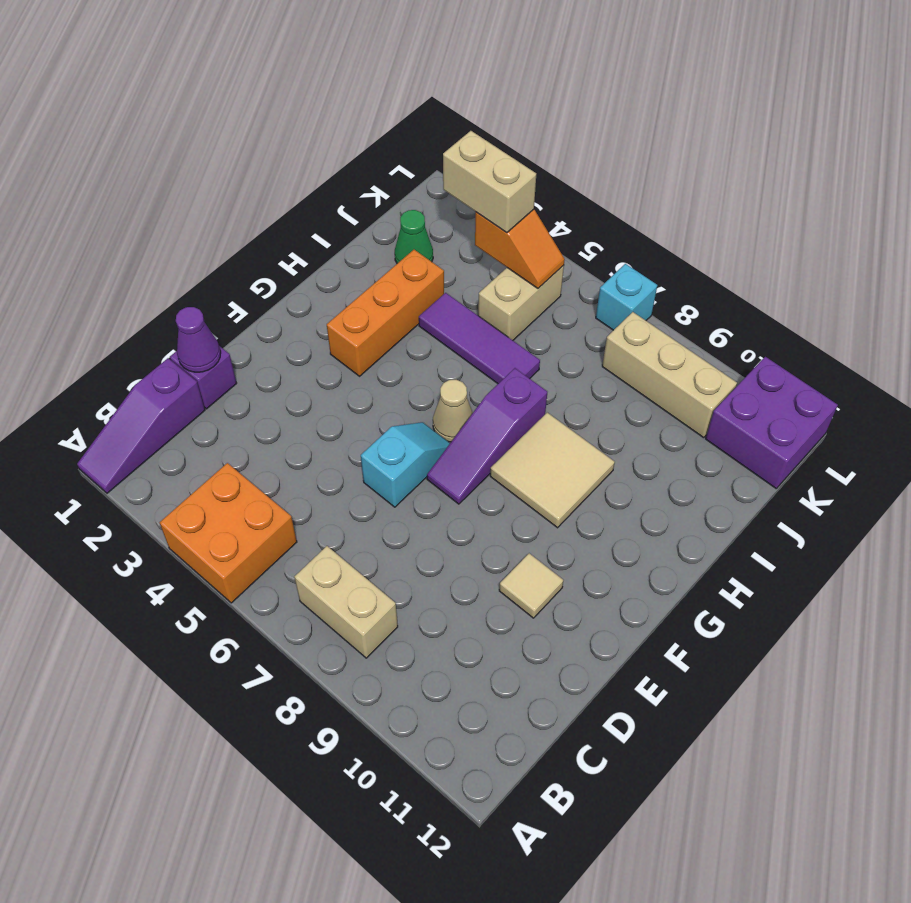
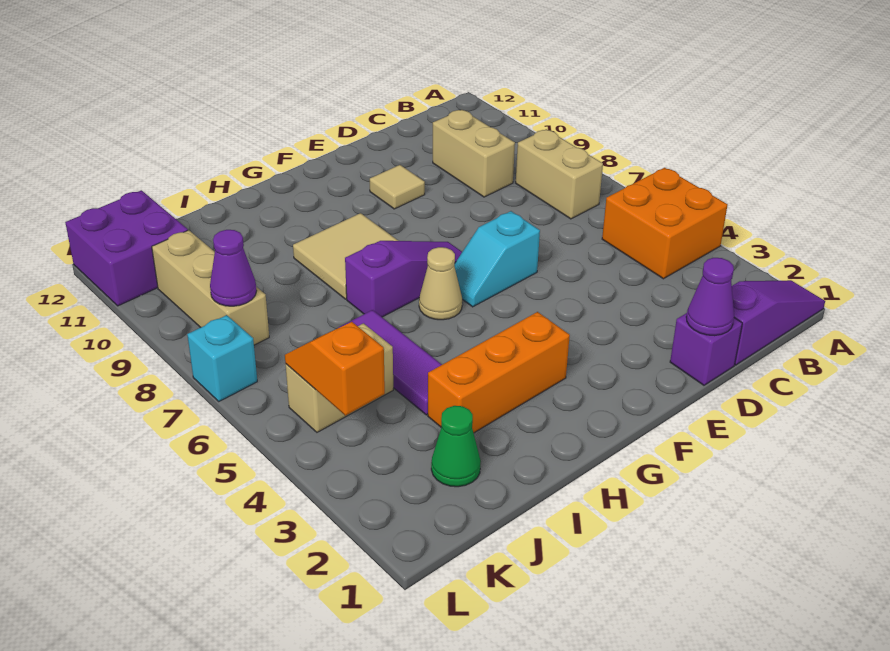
tan brick K3:K4 level 3 -> tan brick C9:C10 level 1
none -> purple cone K8 level 2

